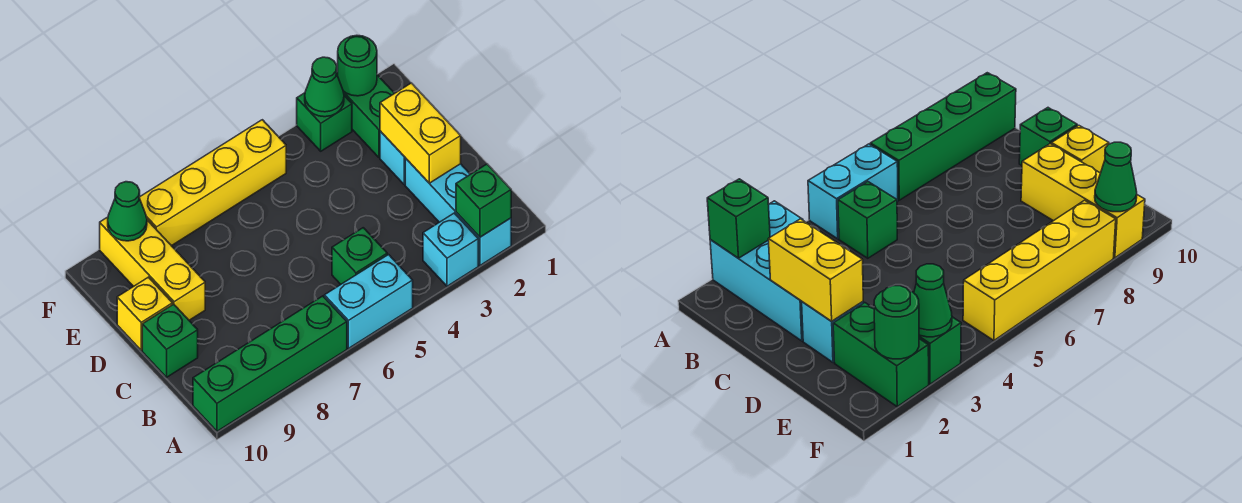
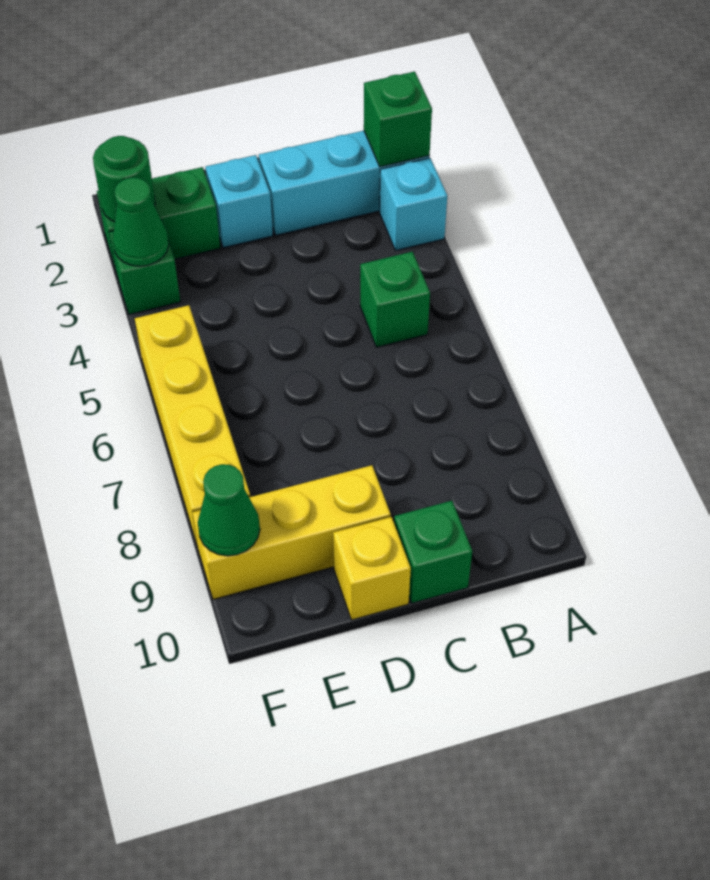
cyan brick A5:A6 level 1 -> none
green brick A7:A10 level 1 -> none
yellow brick C2:D2 level 2 -> none

